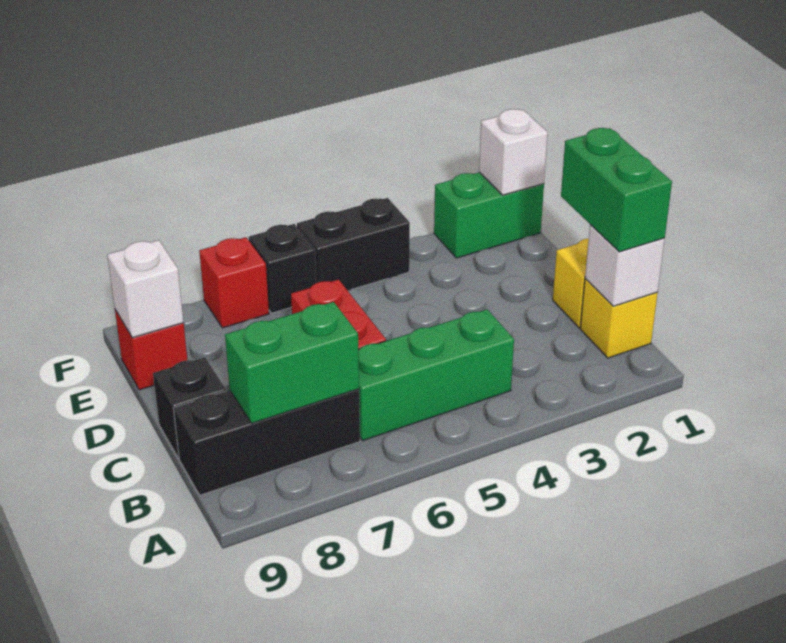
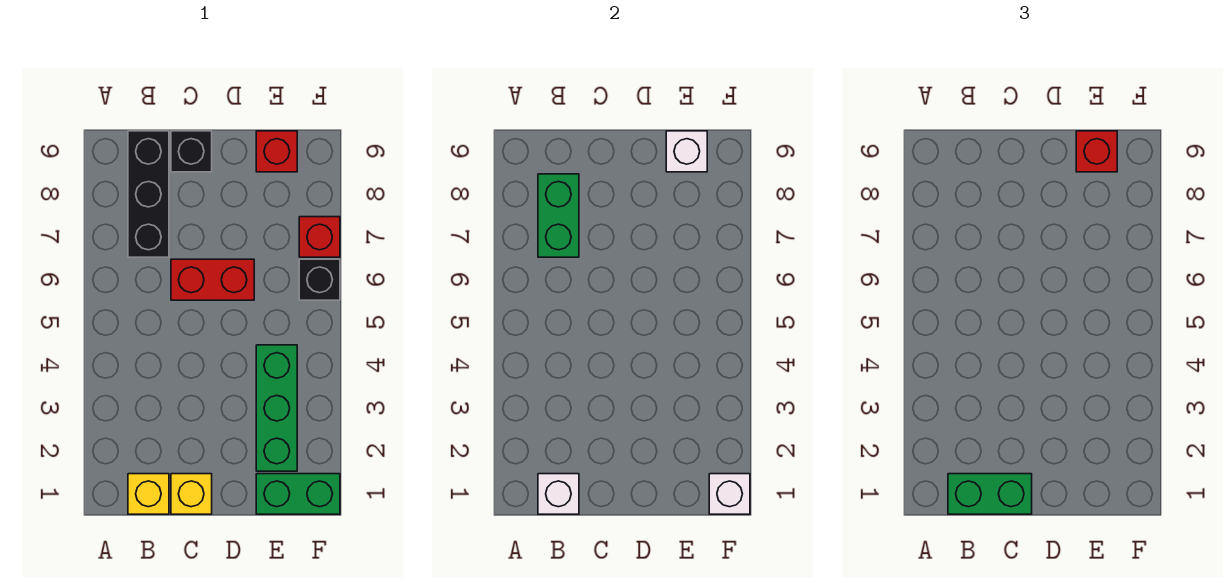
green brick B4:B6 level 1 -> green brick E2:E4 level 1
none -> red brick E9 level 3
green brick F1:F2 level 1 -> green brick E1:F1 level 1
black brick F4:F5 level 1 -> none

